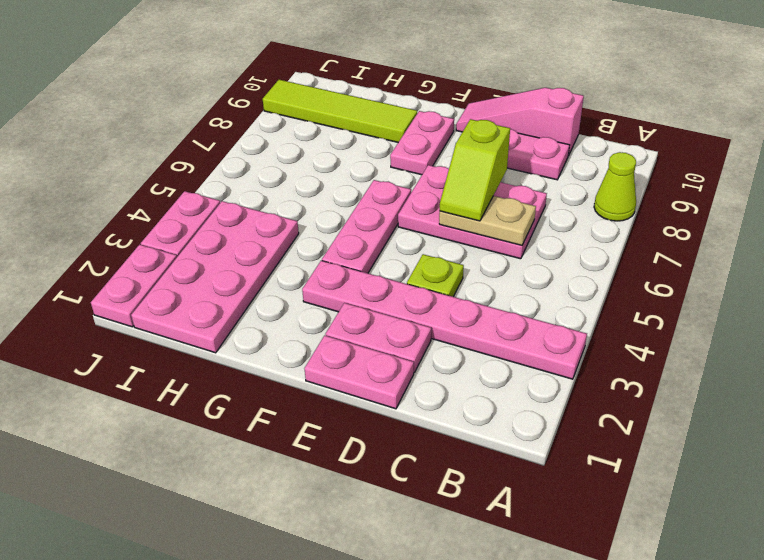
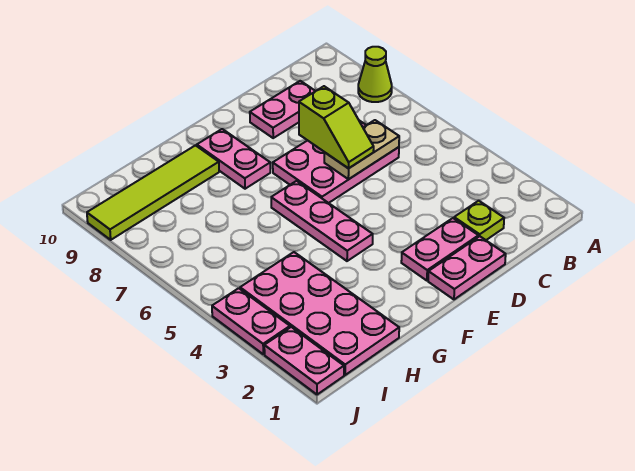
pink plate A3:F3 level 1 -> none
pink slope C10:E10 level 1 top C -> none
lime plate D4 level 1 -> lime plate C2 level 1

